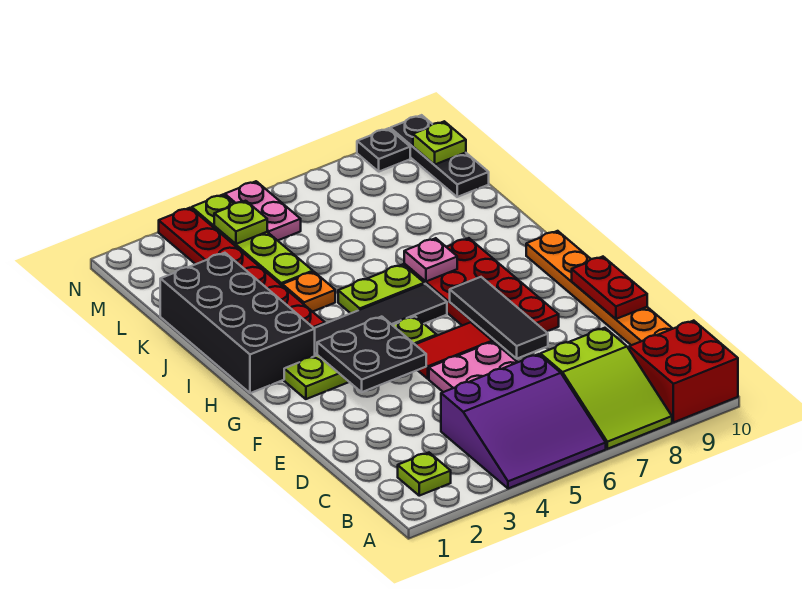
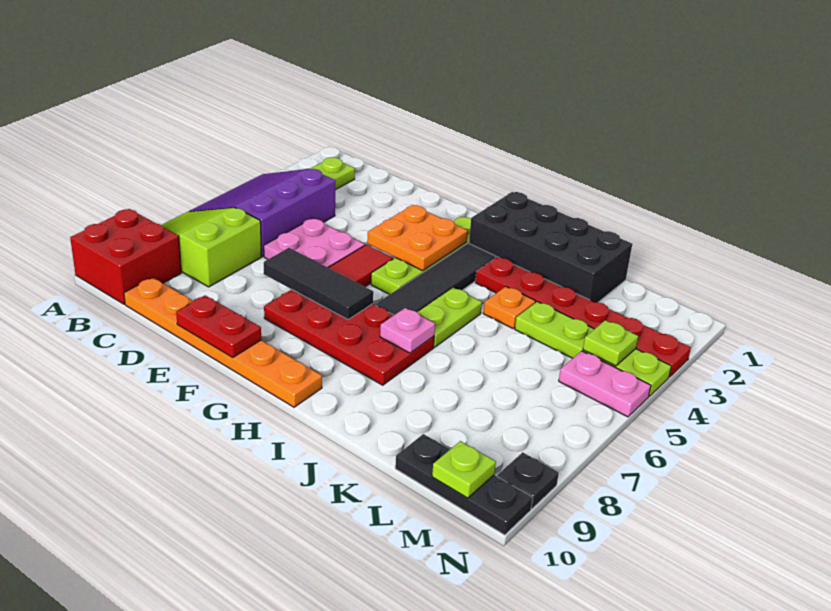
black plate F3:G4 level 2 -> orange plate F3:G4 level 2

